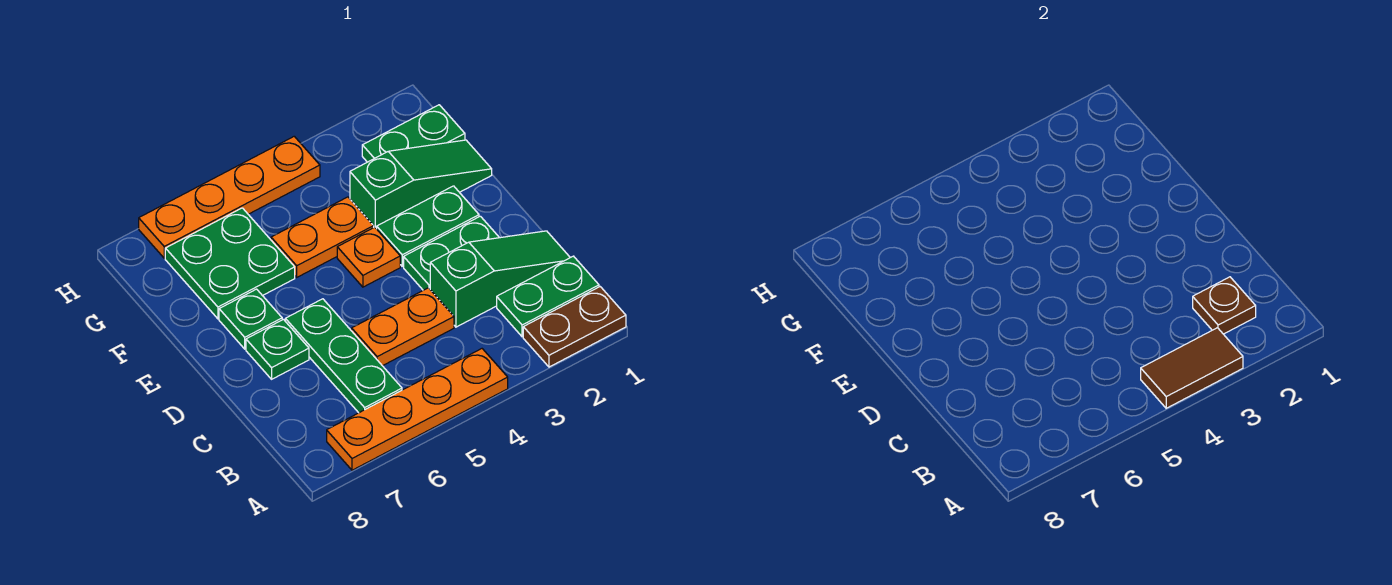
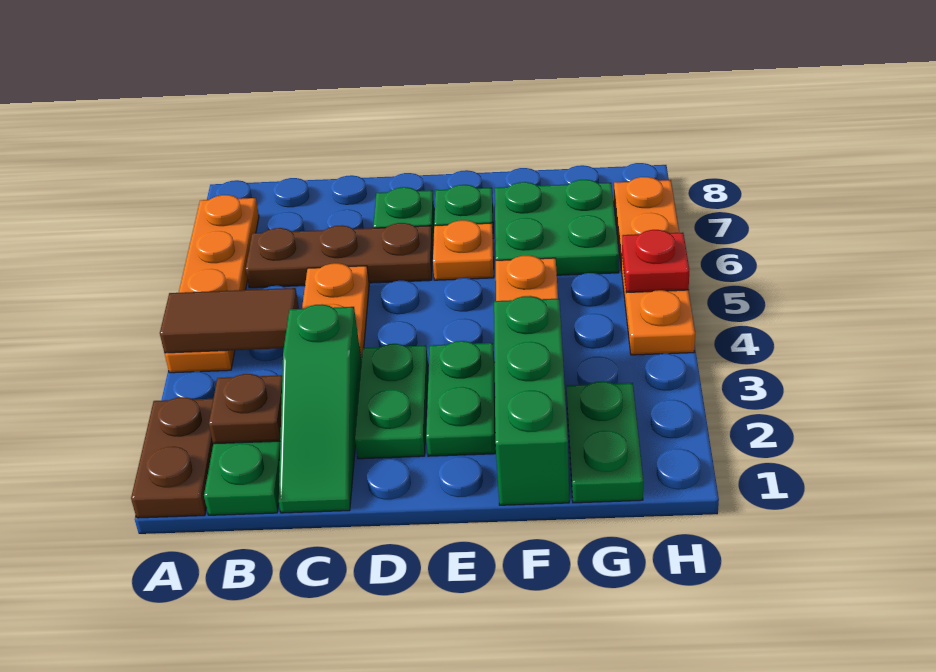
brown tile A3:A4 level 2 -> brown tile A4:B4 level 2
green plate B6:D6 level 1 -> brown plate B6:D6 level 1
orange plate E4 level 1 -> orange plate E6 level 1
green slope F1:F3 level 1 top 3 -> green brick F1:F3 level 1
none -> red plate H5 level 2

